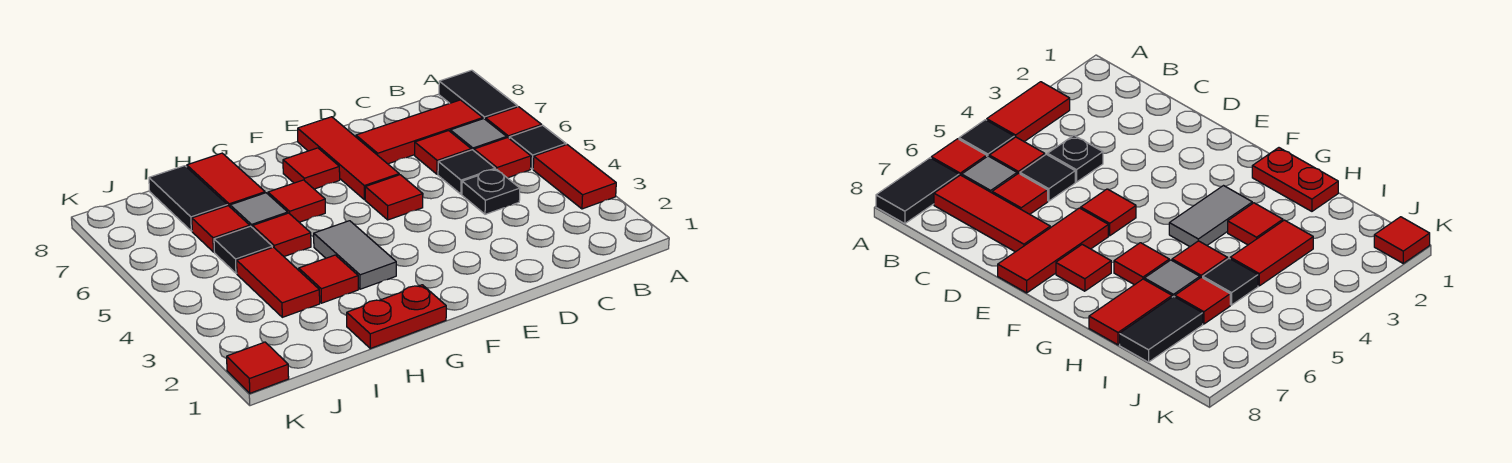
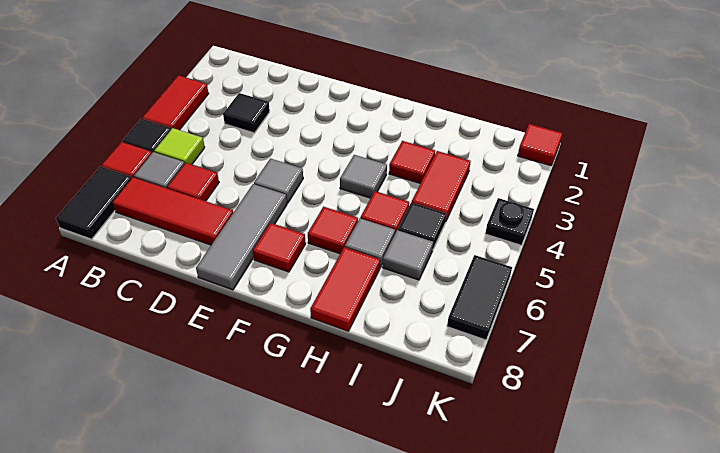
red tile B5 level 1 -> lime tile B5 level 1
black plate C4 level 1 -> black plate K4 level 1
black tile C5 level 1 -> black tile C3 level 1
red tile E5 level 1 -> grey tile E5 level 1
red tile E6:E8 level 1 -> grey tile E6:E8 level 1
red plate G1:H1 level 1 -> none
grey tile G3:G4 level 1 -> grey tile G4 level 1
red tile I6 level 1 -> grey tile I6 level 1
black tile I7:I8 level 1 -> black tile K6:K7 level 1

